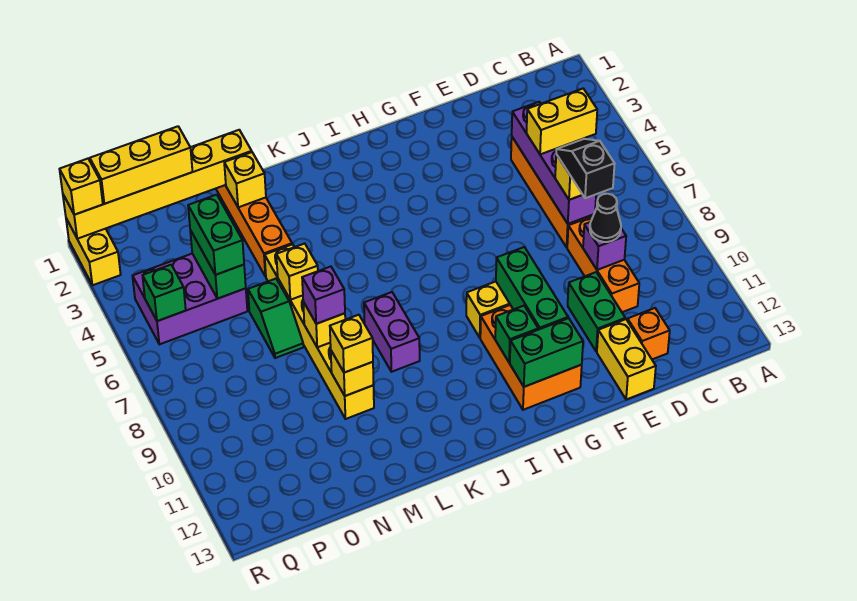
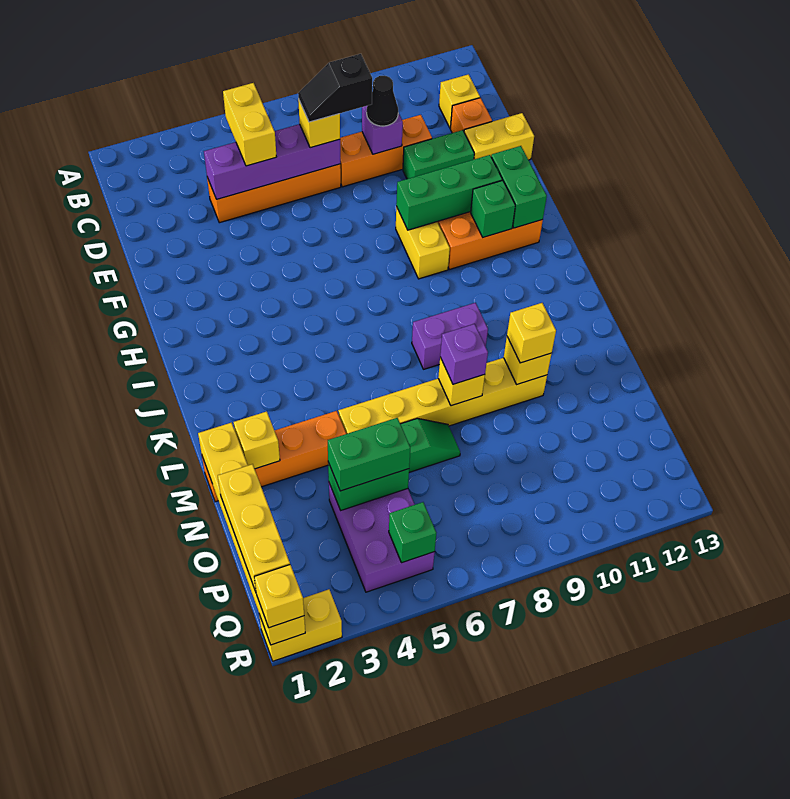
yellow brick M6 level 2 -> yellow brick C12 level 1

